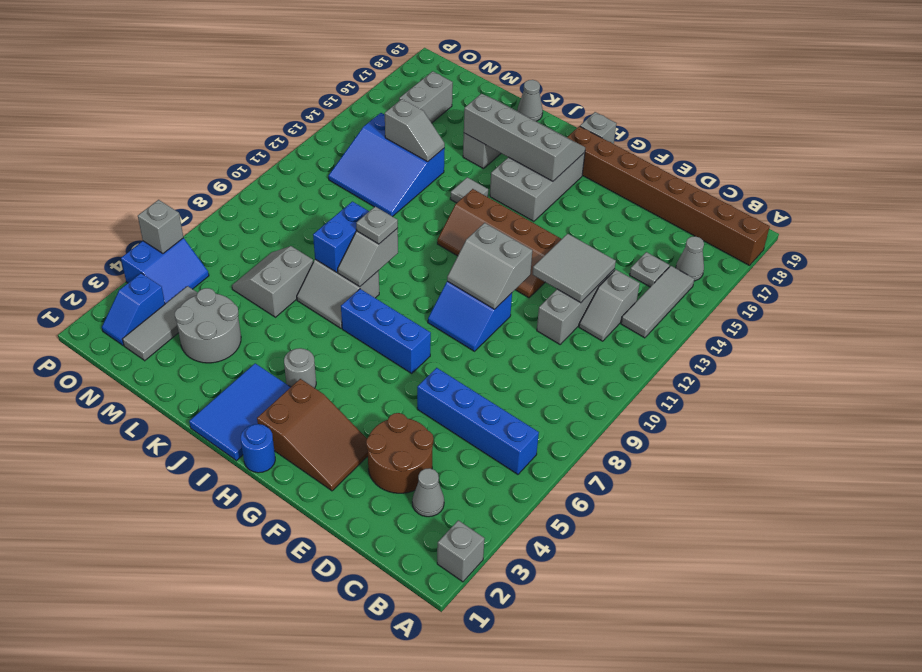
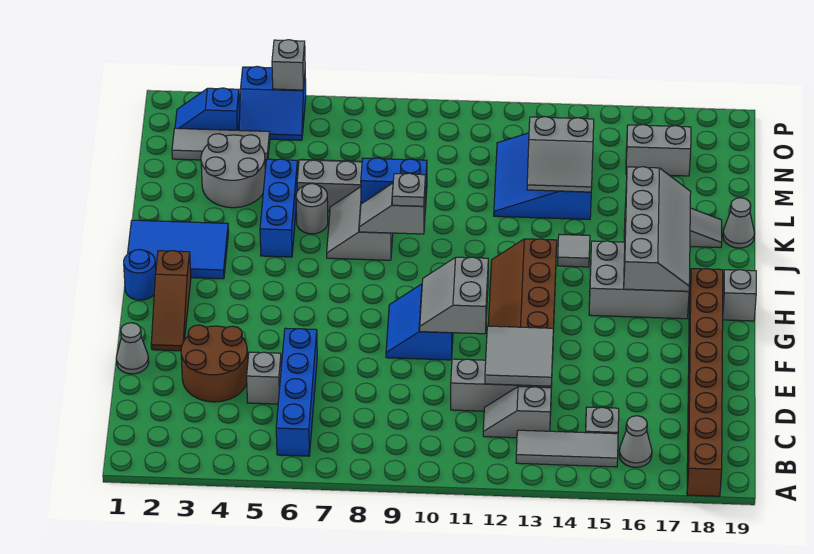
grey brick A2 level 1 -> grey brick D5 level 1
grey cone C3 level 1 -> grey cone E1 level 1
brown slope F2:H3 level 1 top H -> brown slope F2:H2 level 1 top H
blue brick G7:I7 level 1 -> blue brick J5:L5 level 1
grey round brick I4 level 1 -> grey round brick K6 level 1
grey slope L14:M14 level 2 top M -> grey slope L13:M14 level 2 top M

